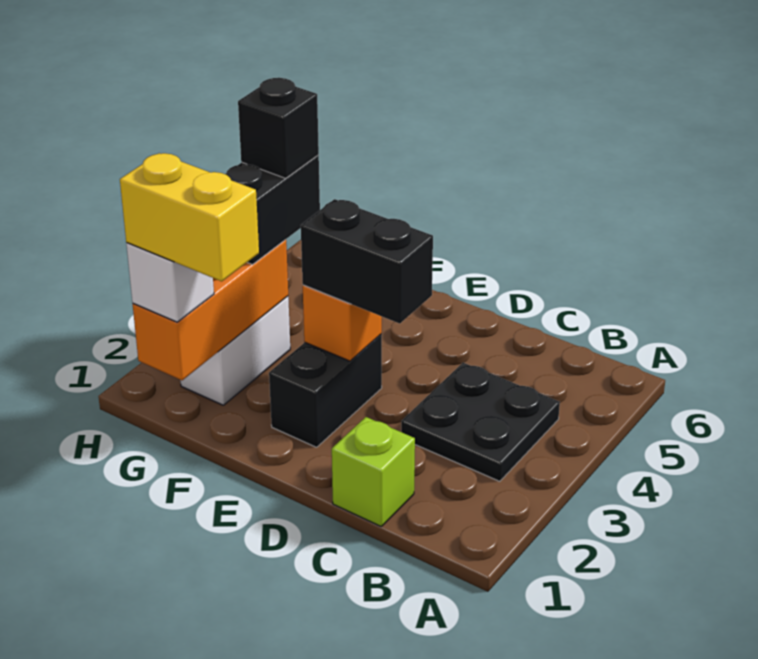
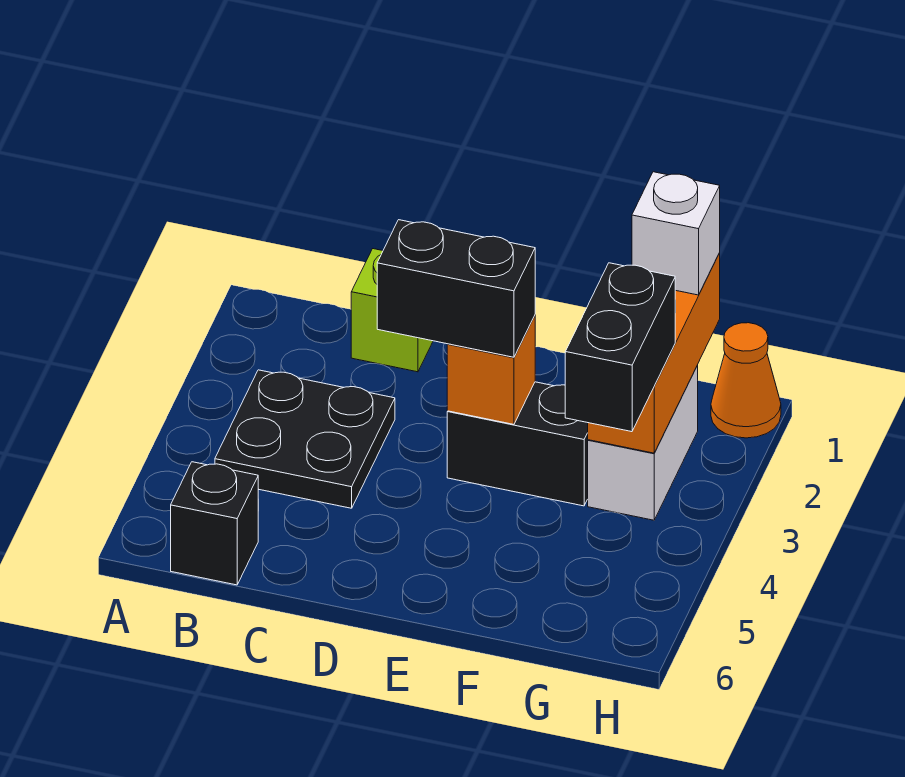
black brick E2:E3 level 1 -> black brick E3:F3 level 1
yellow brick F1:G1 level 4 -> none
black brick G4 level 4 -> black brick B6 level 1
none -> orange cone H1 level 1

